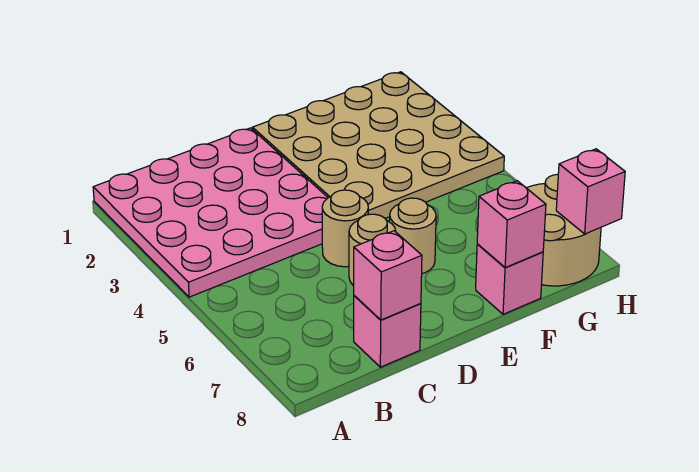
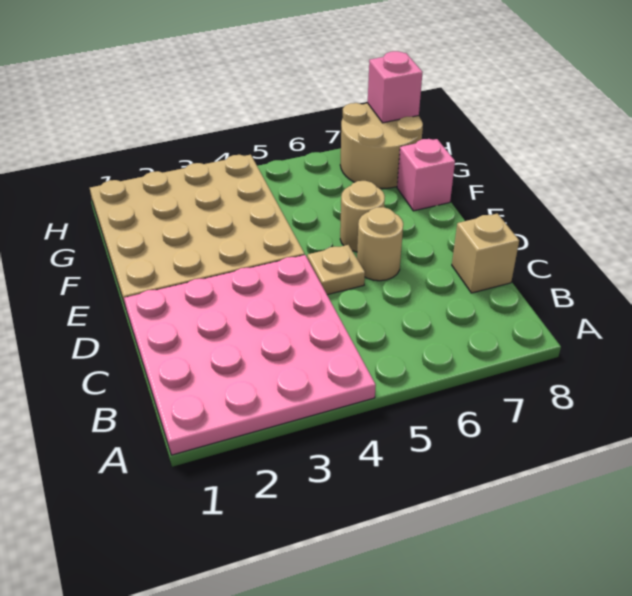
pink brick C8 level 1 -> tan brick C8 level 1
pink brick C8 level 2 -> none
tan round brick D5 level 1 -> tan plate D5 level 1
pink brick F8 level 2 -> none

